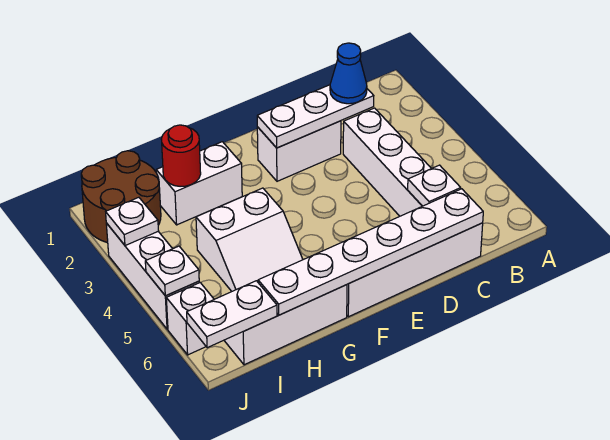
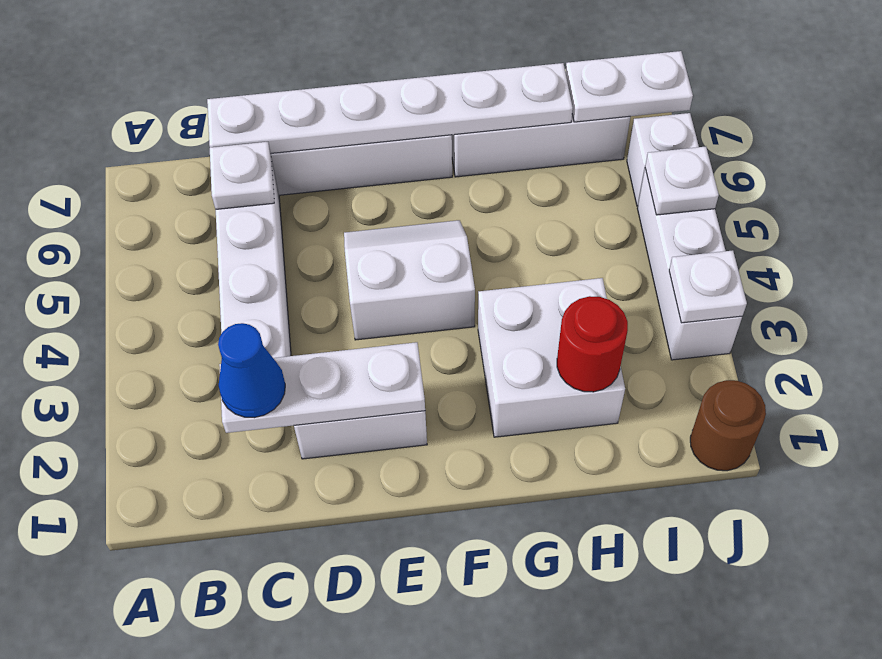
white brick G2:H2 level 1 -> white brick G2:H3 level 1
white slope G4:H5 level 1 top 4 -> white slope E4:F5 level 1 top 4
brown round brick I1:J2 level 1 -> brown round brick J1 level 1

